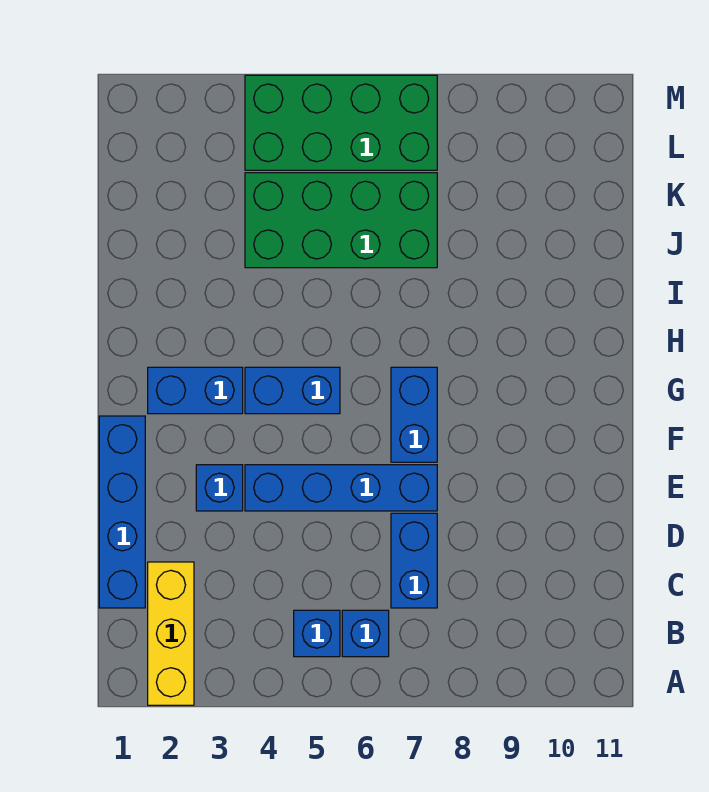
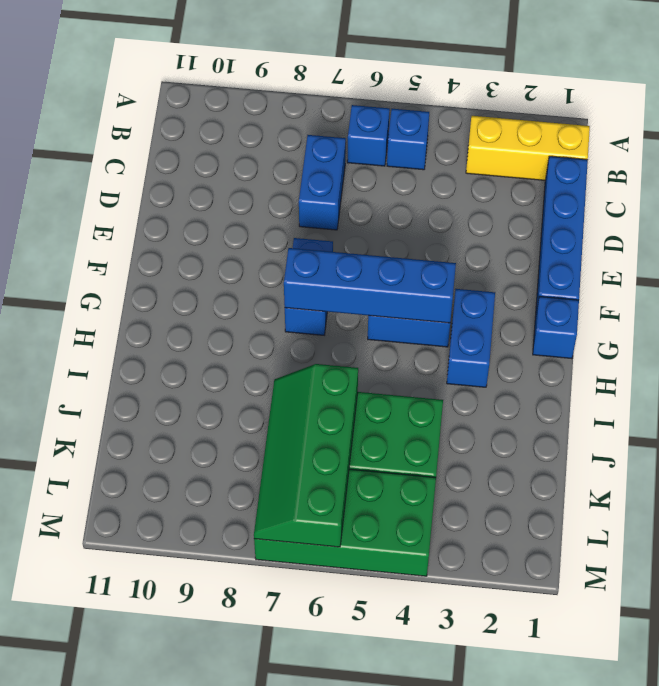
yellow brick A2:C2 level 1 -> yellow brick B1:B3 level 1
blue brick E3 level 1 -> blue brick G1 level 1
blue brick E4:E7 level 1 -> blue brick G4:G7 level 2
blue brick G2:G3 level 1 -> blue brick G3:H3 level 1
none -> green slope J6:M7 level 2 top 6

